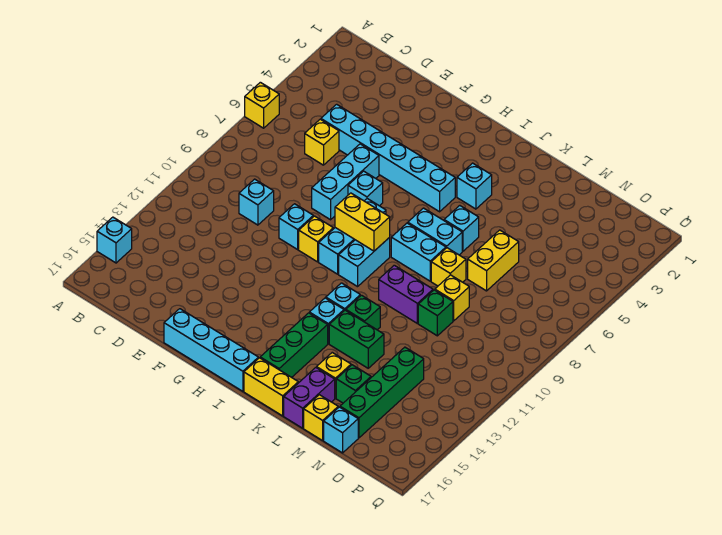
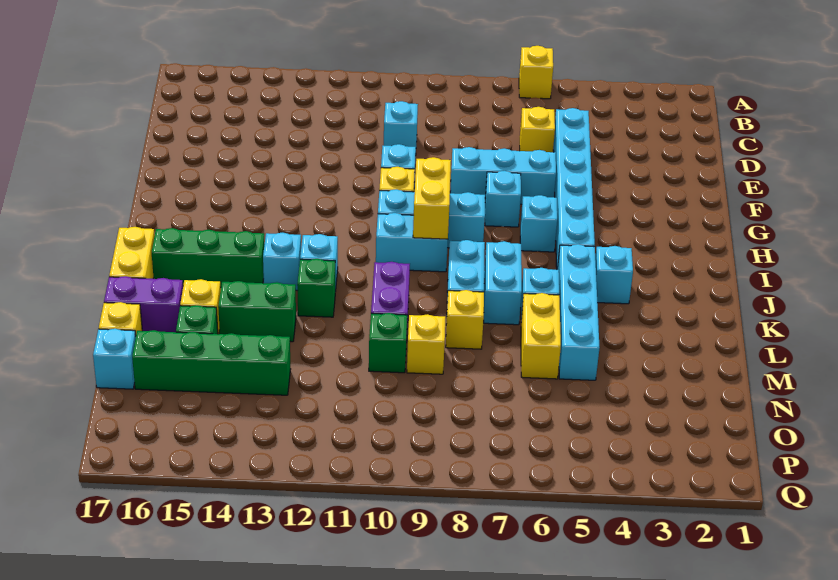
cyan brick A15 level 1 -> cyan brick H6 level 1
cyan brick F17:I17 level 1 -> cyan brick J5:M5 level 1
green brick K13:L13 level 1 -> green brick L13:L14 level 1
yellow brick M6:M7 level 1 -> yellow brick L6:M6 level 1

